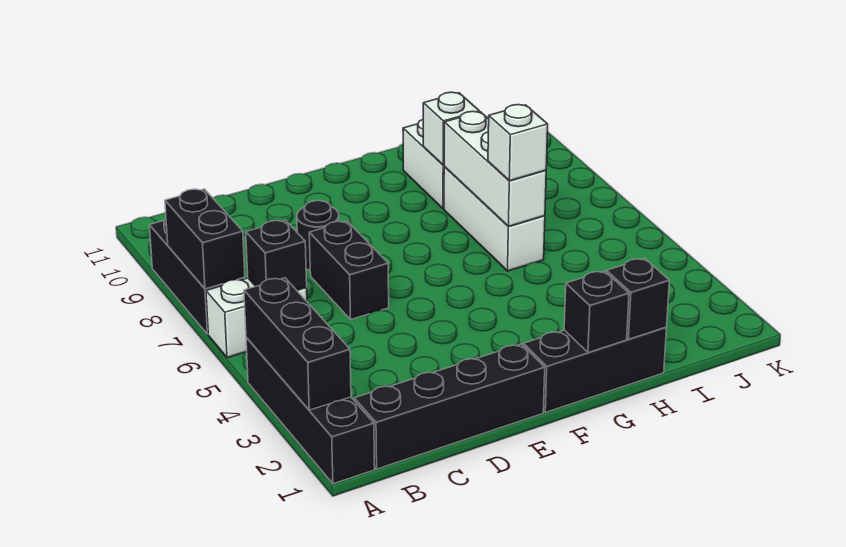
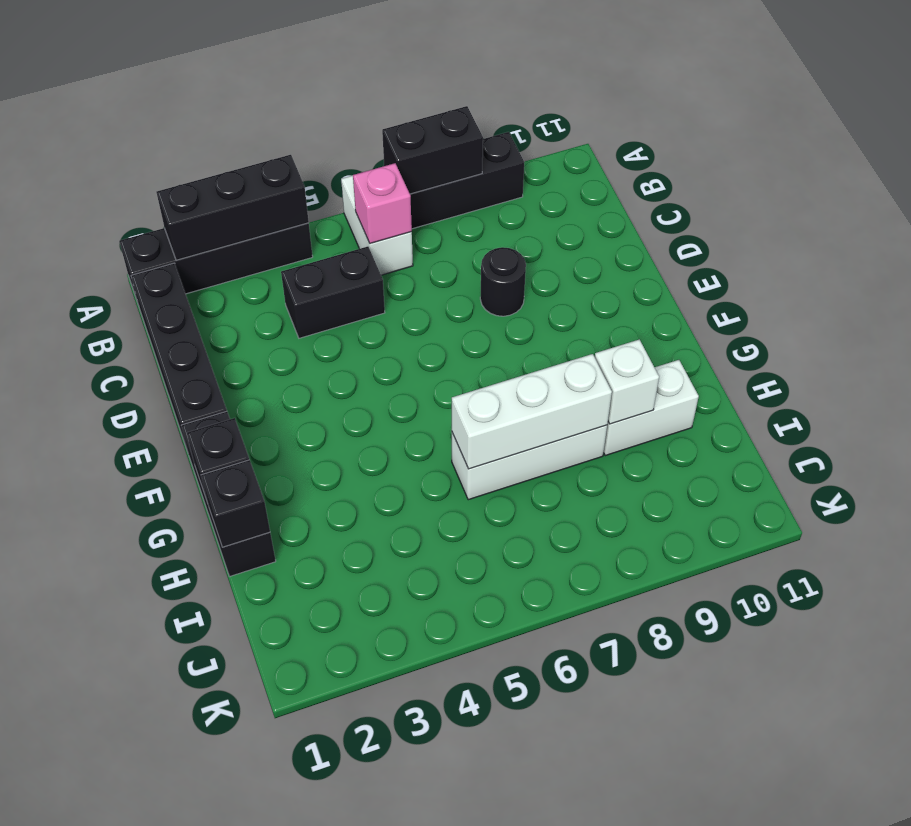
black brick B6 level 2 -> pink brick B6 level 2
black brick D6:D7 level 1 -> black brick C4:C5 level 1
white brick H6 level 3 -> none

